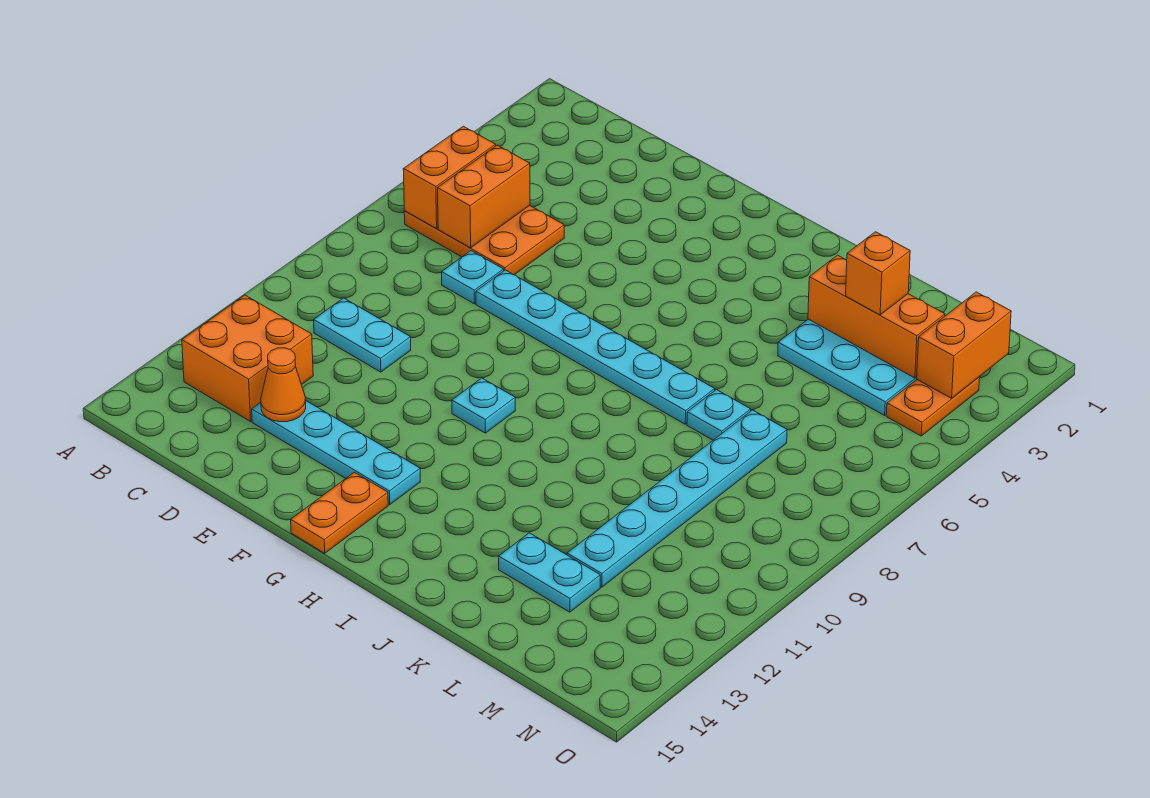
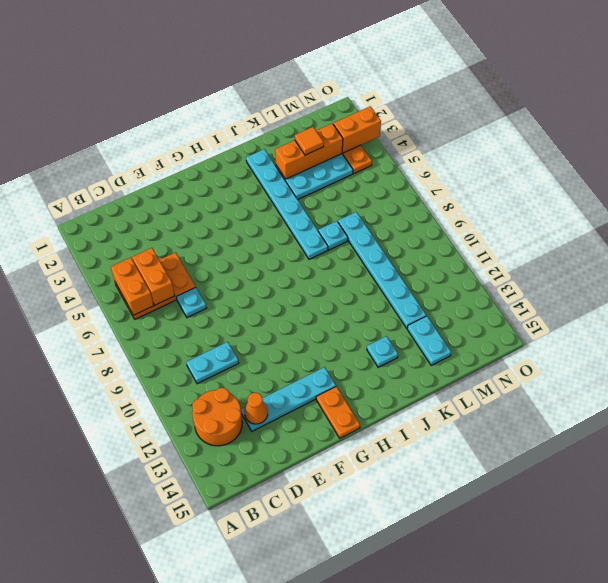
orange brick B12:C13 level 1 -> orange round brick B12:C13 level 1
cyan plate E7:J7 level 1 -> cyan plate J2:J7 level 1
cyan plate G10 level 1 -> cyan plate J13 level 1
cyan plate K13:L13 level 1 -> cyan plate L13:L14 level 1
orange brick L3 level 3 -> orange tile L3 level 3
orange brick N2:N3 level 2 -> orange brick N3:O3 level 2

